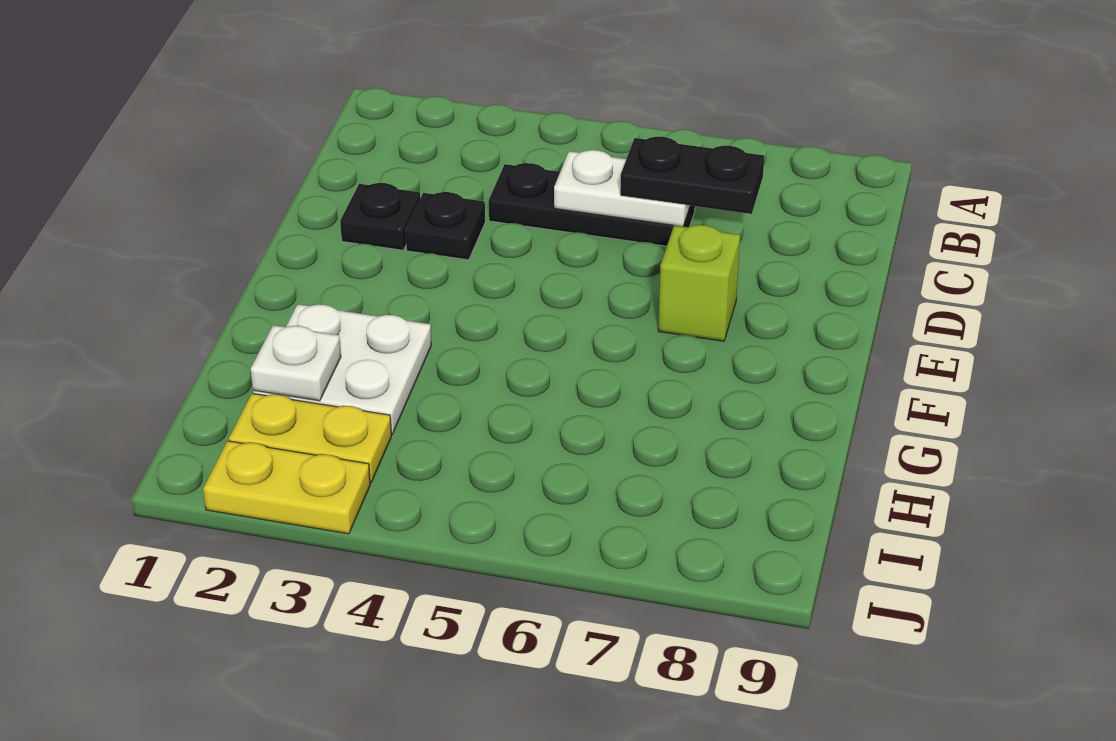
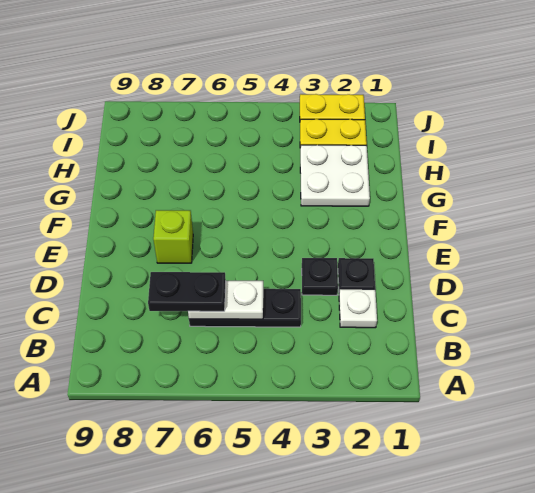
white plate H2 level 2 -> white plate C2 level 1

